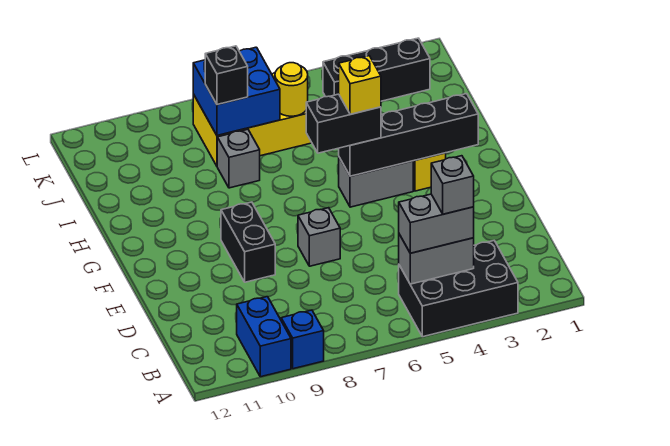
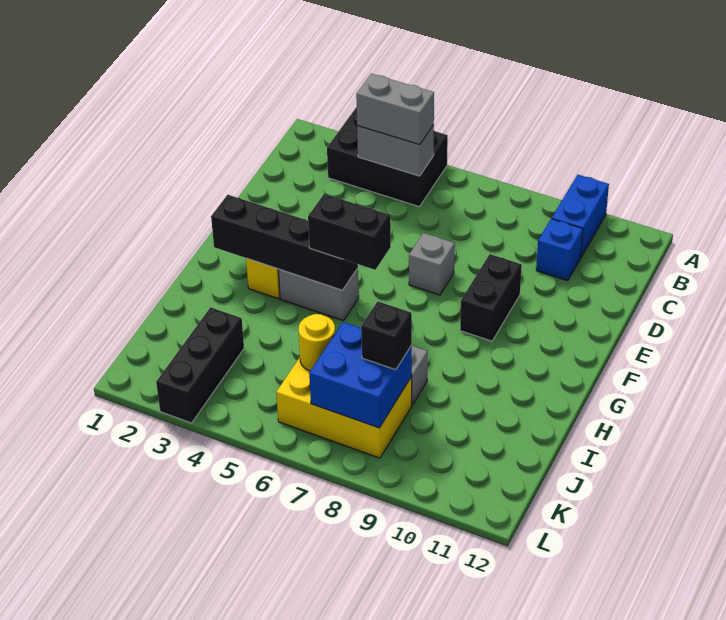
blue brick A9 level 1 -> blue brick C10 level 1
grey brick B4 level 4 -> none
yellow brick G5 level 4 -> none
black brick K2:K4 level 1 -> black brick J3:L3 level 1

